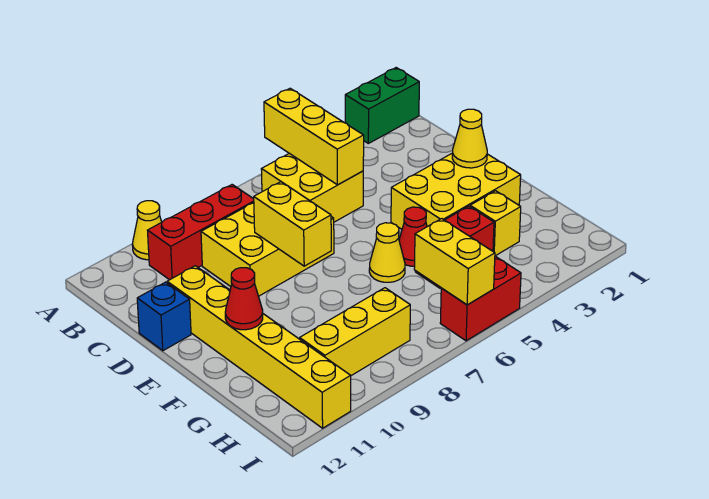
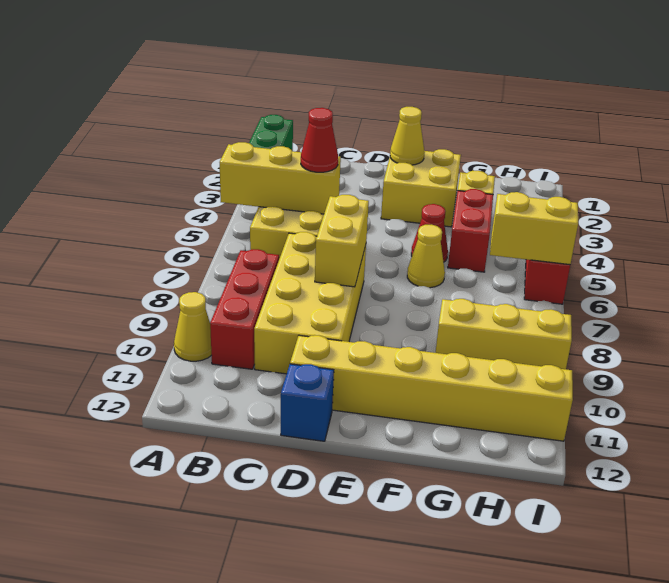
yellow brick C7:D9 level 1 -> yellow brick C7:D10 level 1
yellow brick D8:E8 level 2 -> yellow brick D7:D8 level 2
yellow brick E2:F4 level 1 -> yellow brick E2:F3 level 1
red cone F11 level 2 -> red cone C5 level 3
yellow brick H8:H10 level 1 -> yellow brick G9:I9 level 1

